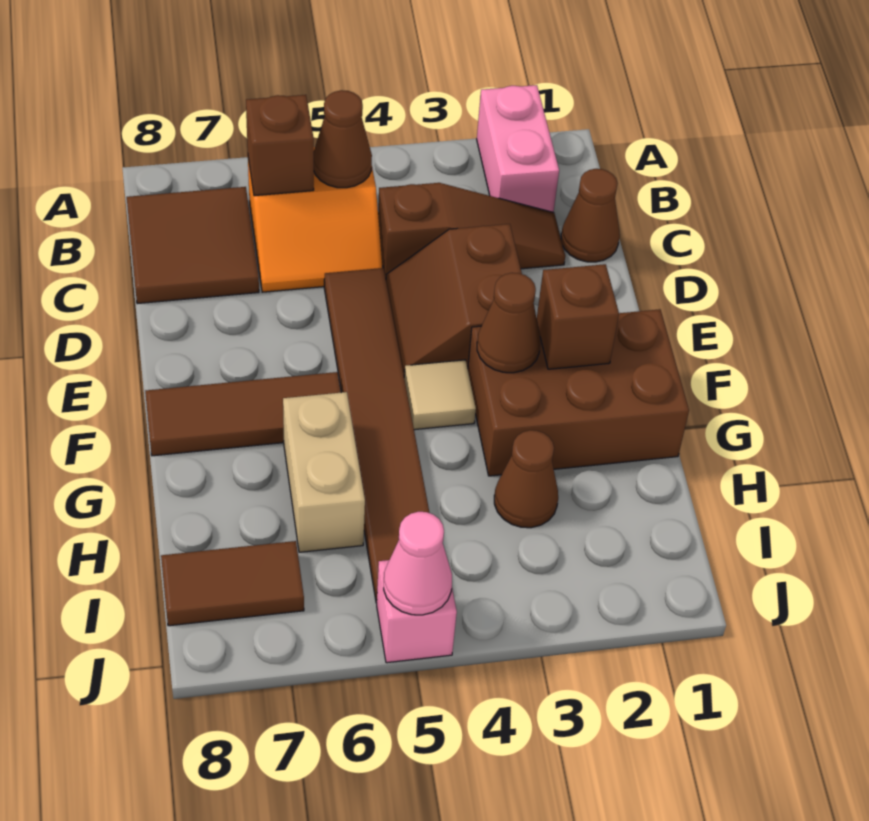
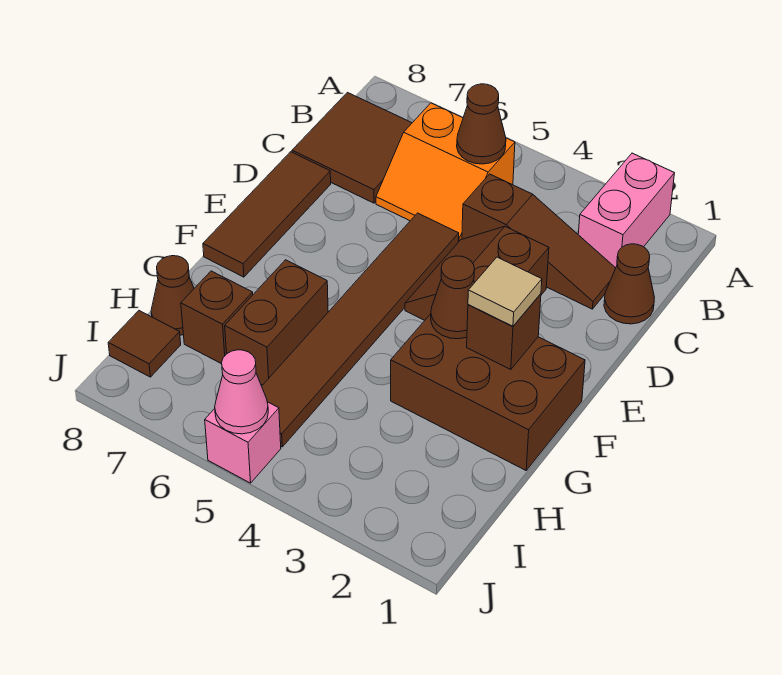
brown brick B6 level 2 -> brown brick H7 level 1
tan tile F4 level 1 -> tan tile F2 level 3
brown tile F6:F8 level 1 -> brown tile D8:F8 level 1
tan brick G6:H6 level 1 -> brown brick G6:H6 level 1
brown cone H3 level 1 -> brown cone H8 level 1
brown tile I7:I8 level 1 -> brown tile I8 level 1

